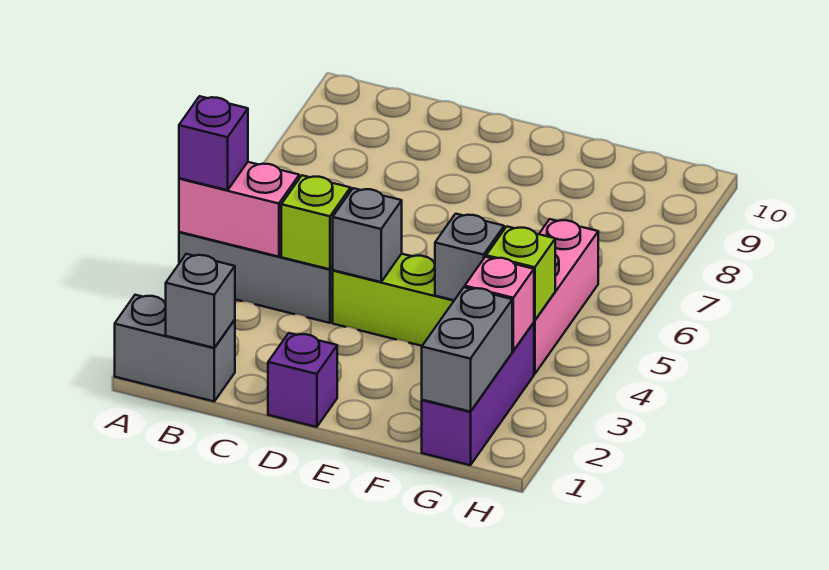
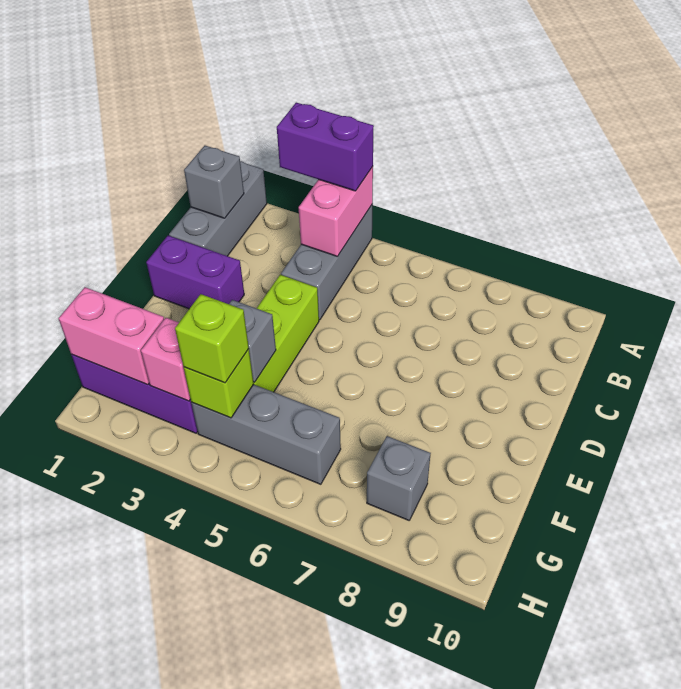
grey brick A1:B1 level 1 -> grey brick A1:C1 level 1
purple brick A4 level 3 -> purple brick A3:A4 level 3
lime brick C4 level 2 -> lime brick G4 level 3
purple brick D1 level 1 -> purple brick D1:D2 level 1
grey brick D4 level 2 -> grey brick G8 level 1
grey brick G1:G2 level 2 -> pink brick G1:G2 level 2
pink brick G4:G6 level 1 -> grey brick G4:G6 level 1

